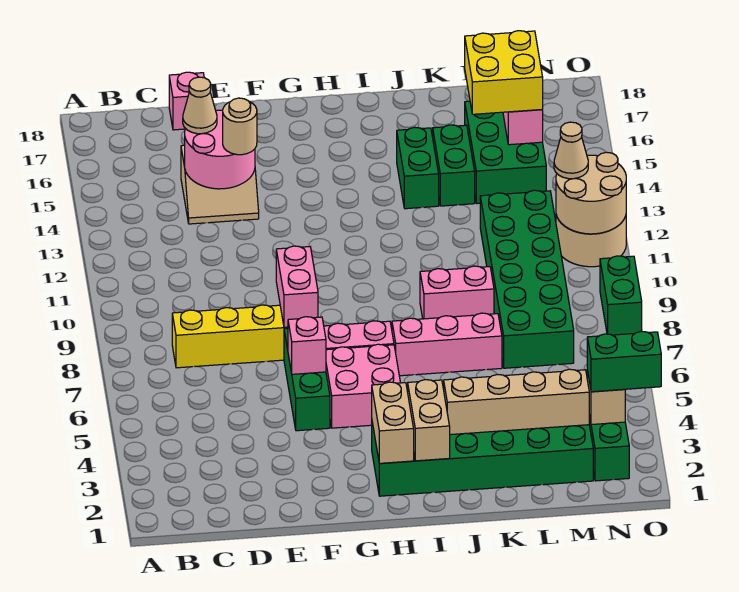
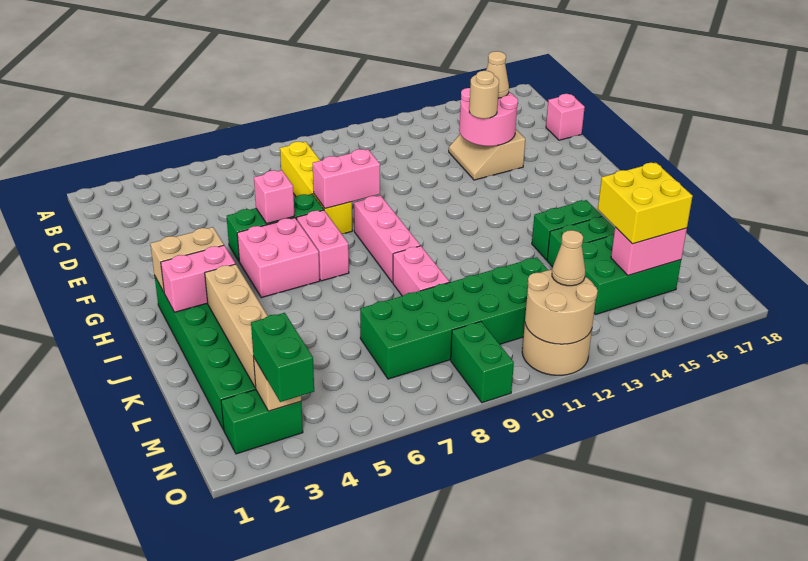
tan brick I2:I3 level 2 -> pink brick I2:I3 level 2
pink brick I7:K7 level 1 -> pink brick G9:I9 level 1
green brick O8:O9 level 1 -> green brick N9:O9 level 1

